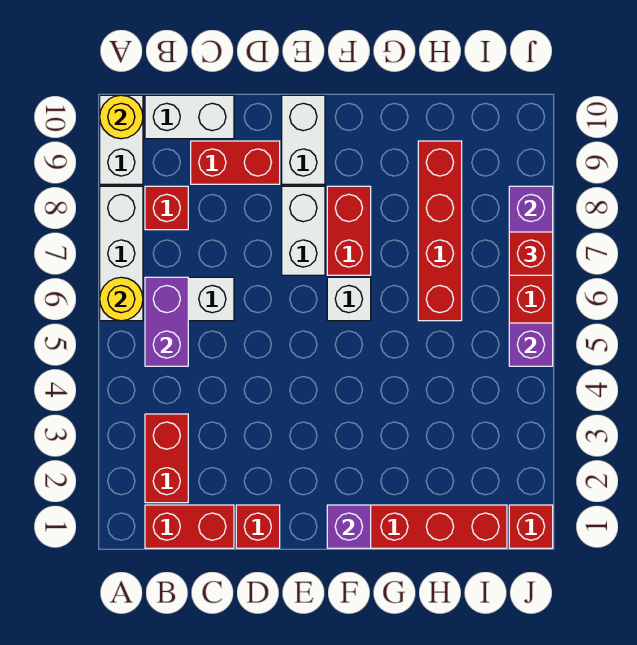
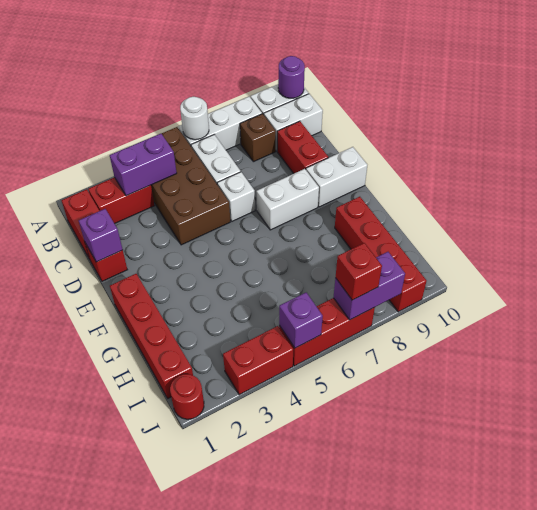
none -> brown brick A4:D5 level 1
yellow round brick A6 level 2 -> white round brick A6 level 2
yellow round brick A10 level 2 -> purple round brick A10 level 2
purple brick B5:B6 level 2 -> purple brick B3:B4 level 2
red brick B8 level 1 -> brown brick B8 level 1
white brick B10:C10 level 1 -> white brick B9:B10 level 1
purple brick F1 level 2 -> purple brick D1 level 2
white brick F6 level 1 -> white brick D6 level 1
red brick F7:F8 level 1 -> red brick J3:J4 level 1
red brick H6:H9 level 1 -> red brick G9:J9 level 1
red brick J1 level 1 -> red round brick J1 level 1

